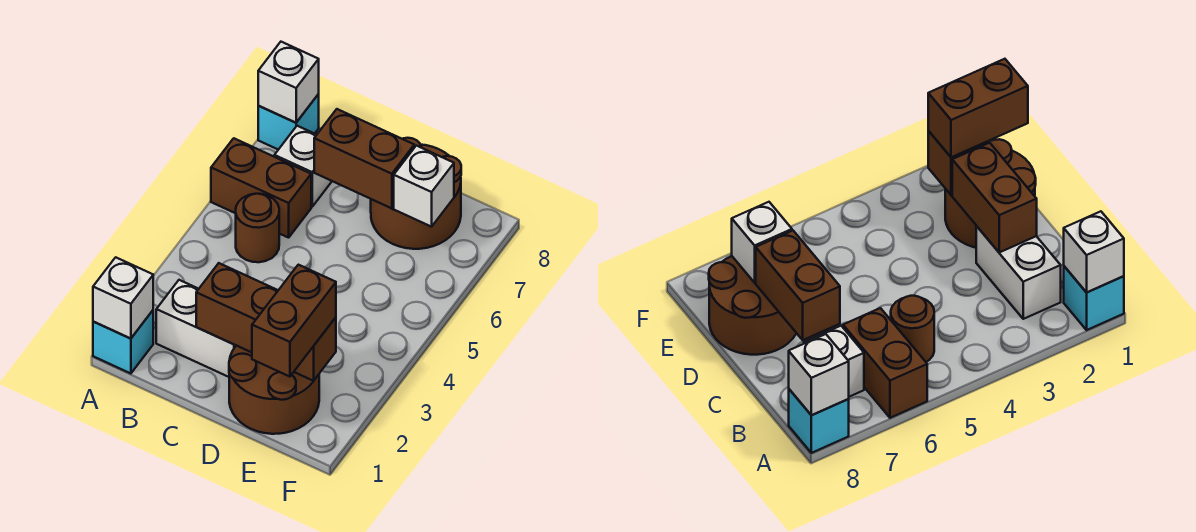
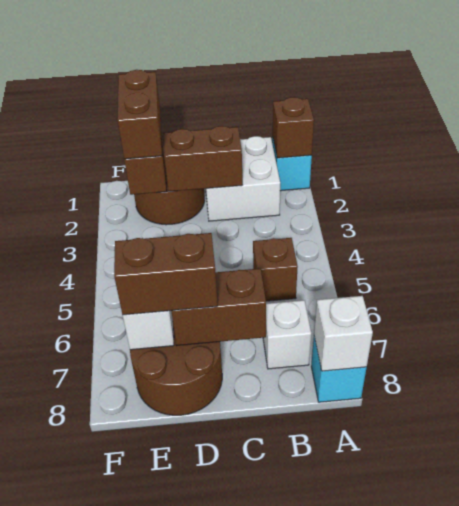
white brick A1 level 2 -> brown brick A1 level 2
brown brick A6:B6 level 1 -> brown brick D7:E7 level 3
white brick B2:C2 level 1 -> white brick B1:C2 level 1
brown round brick B5 level 1 -> brown brick B5 level 1

